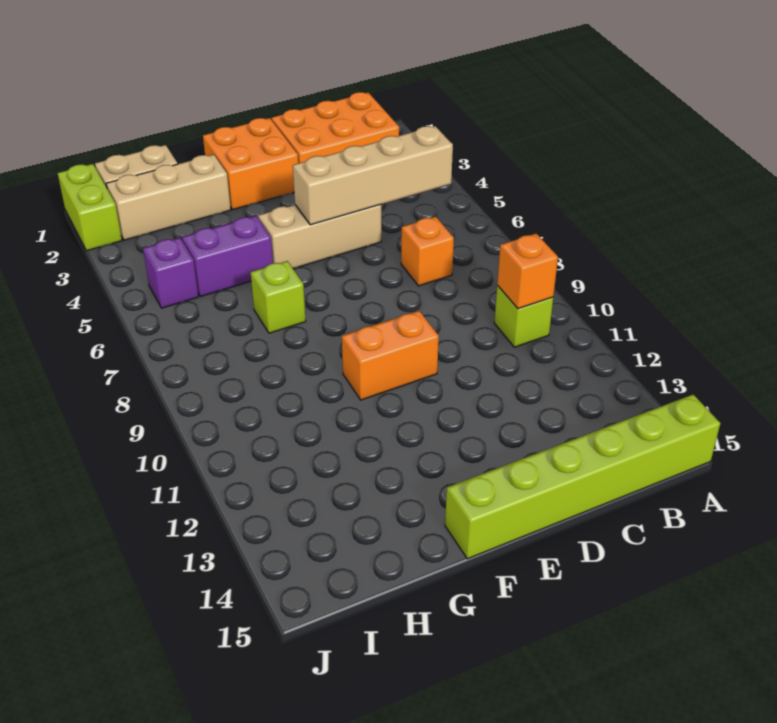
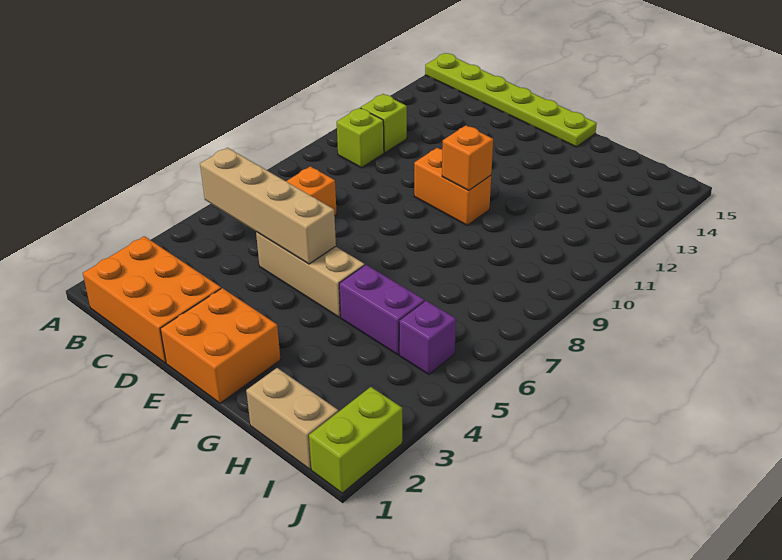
lime brick A15:F15 level 1 -> lime plate A15:F15 level 1
orange brick B10 level 2 -> orange brick F10 level 2
tan brick G2:I2 level 1 -> none
lime brick G7 level 1 -> lime brick B11 level 1

